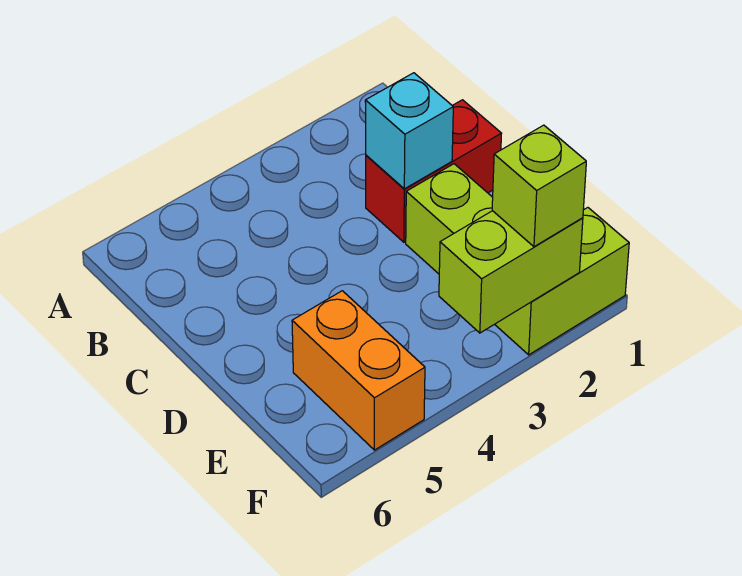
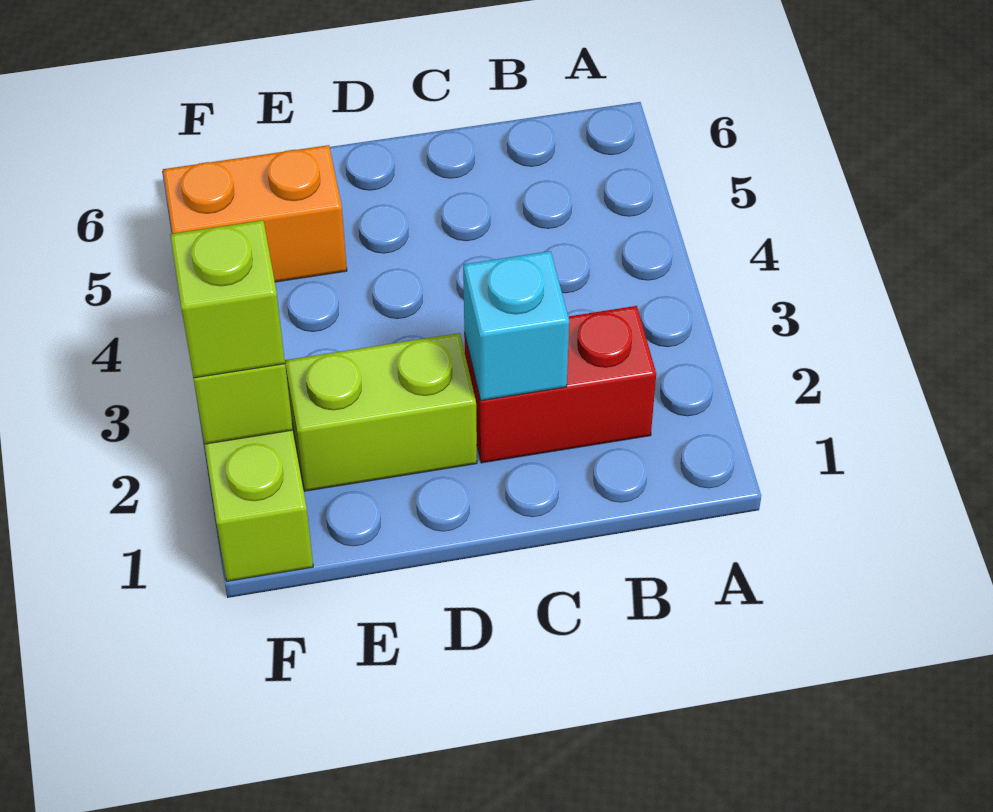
red brick C1:C2 level 1 -> red brick B2:C2 level 1

